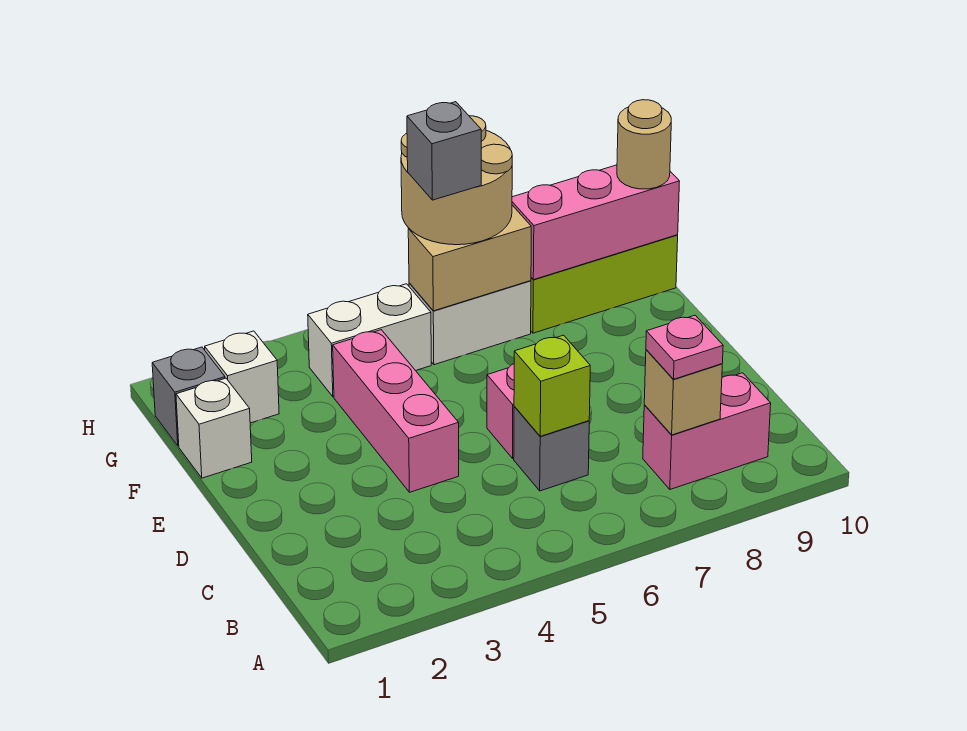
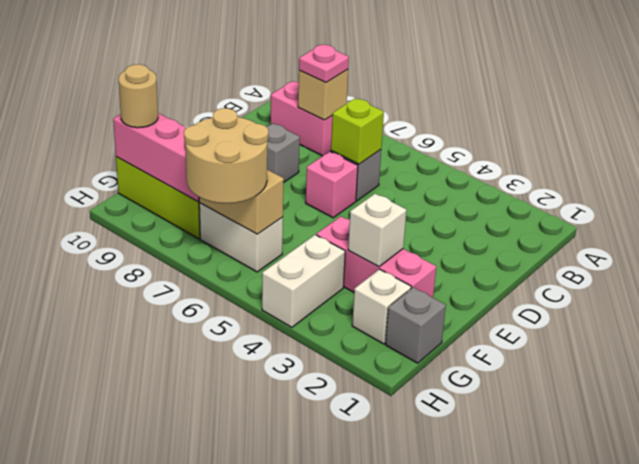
pink brick D4:F4 level 1 -> pink brick F2:F4 level 1
white brick F1 level 1 -> white brick F3 level 2
white brick G4:G5 level 1 -> white brick G4:H4 level 1
grey brick G6 level 4 -> grey brick D8 level 1

